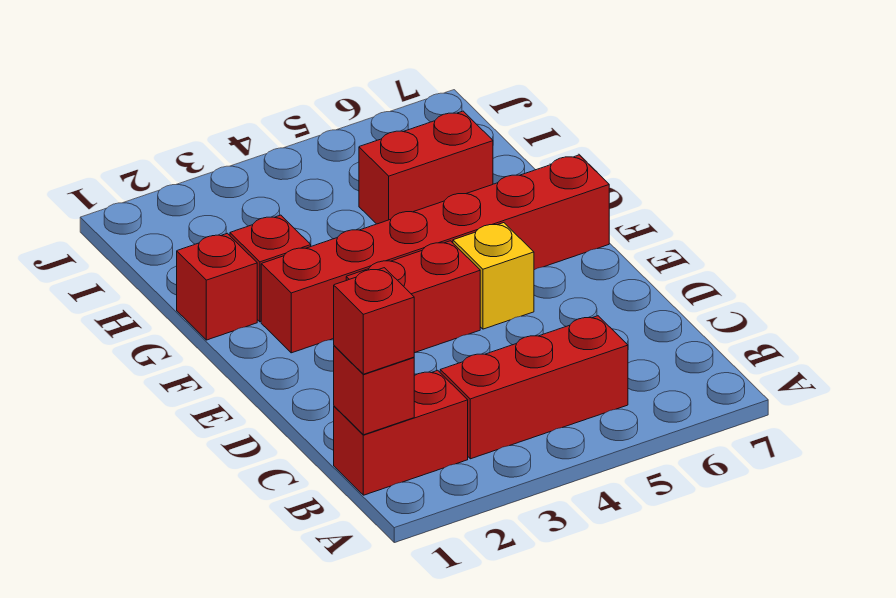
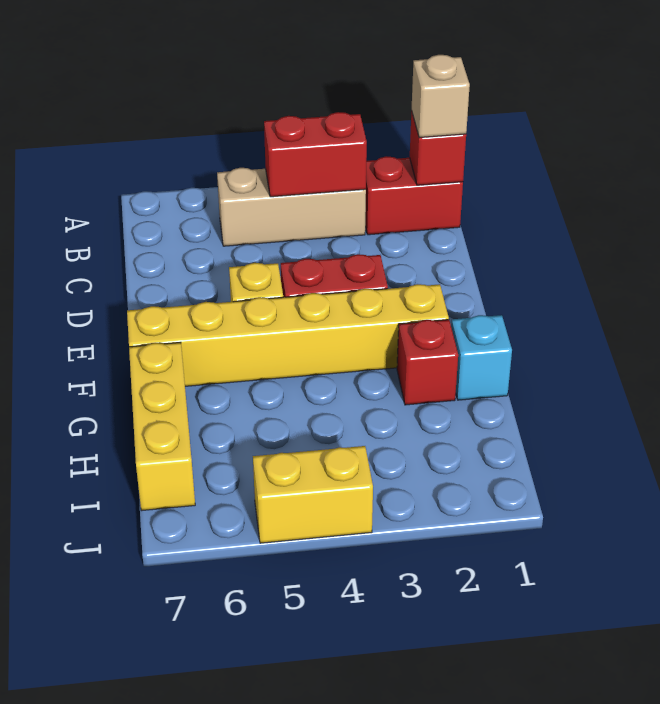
red brick B1 level 3 -> tan brick B1 level 3
red brick B3:B5 level 1 -> tan brick B3:B5 level 1
red brick F2:F7 level 1 -> yellow brick F2:F7 level 1
red brick G1 level 1 -> cyan brick G1 level 1
none -> yellow brick G7:I7 level 1
red brick H5:H6 level 1 -> red brick B3:B4 level 2
none -> yellow brick J4:J5 level 1

